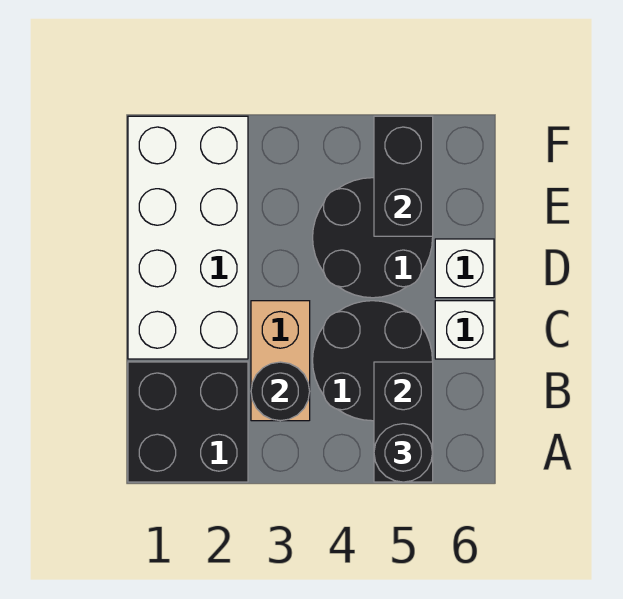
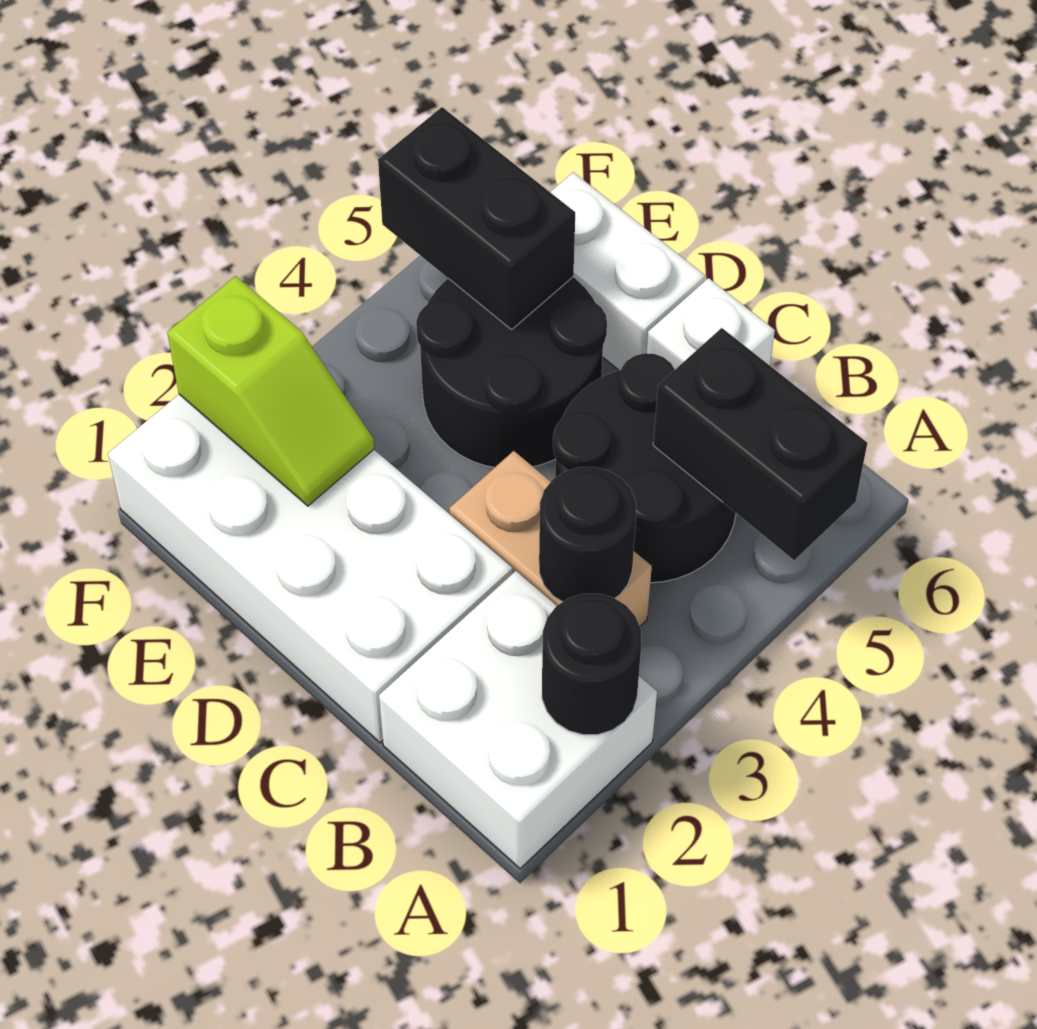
black brick A1:B2 level 1 -> white brick A1:B2 level 1
black round brick A5 level 3 -> black round brick A2 level 2
white brick D6 level 1 -> white brick D6:E6 level 1
none -> lime slope E2:F2 level 2 top F

